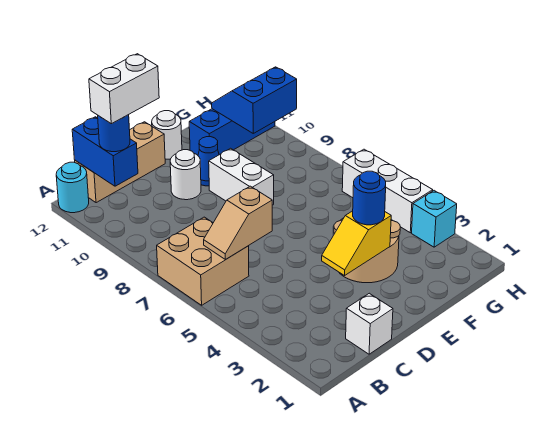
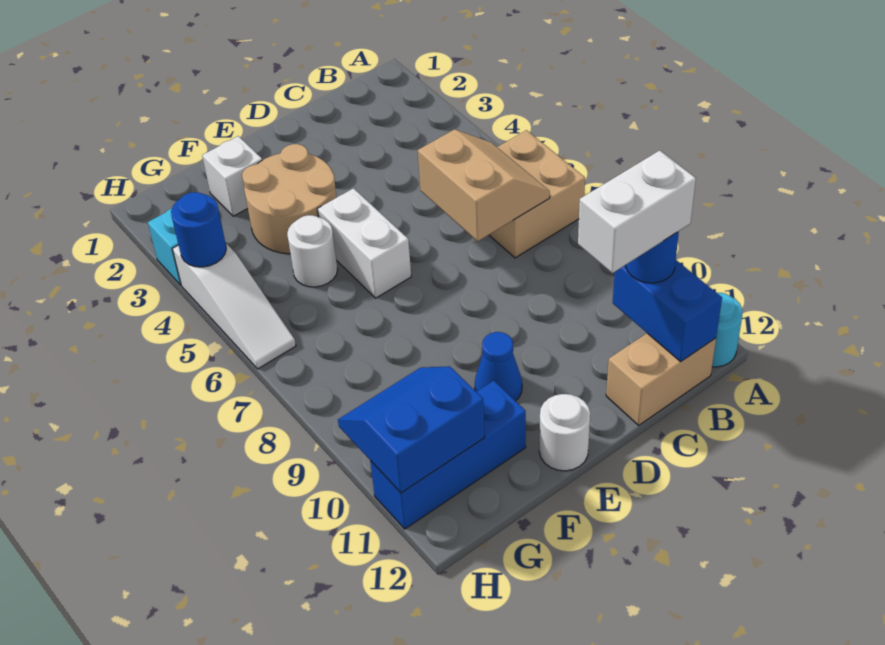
tan slope B6:C6 level 2 top C -> tan slope B6:C7 level 2 top C
tan brick B12:D12 level 1 -> tan brick B12:C12 level 1
white brick C1 level 1 -> white brick F2 level 1
yellow slope D3:E3 level 2 top E -> none
white round brick D10 level 1 -> white round brick F5 level 1
blue round brick E3 level 3 -> blue round brick H4 level 2
white brick E8:E9 level 1 -> white brick E5:E6 level 1
blue slope G10:H11 level 2 top 10 -> blue slope G10:H11 level 2 top 11
white brick H4:H6 level 1 -> white slope H4:H6 level 1 top 4

